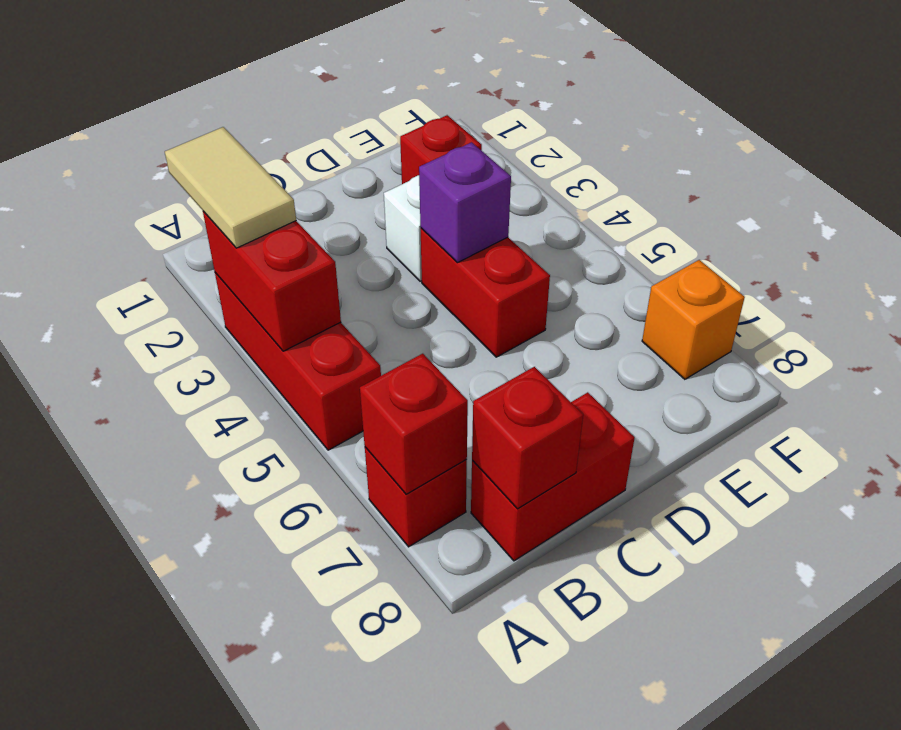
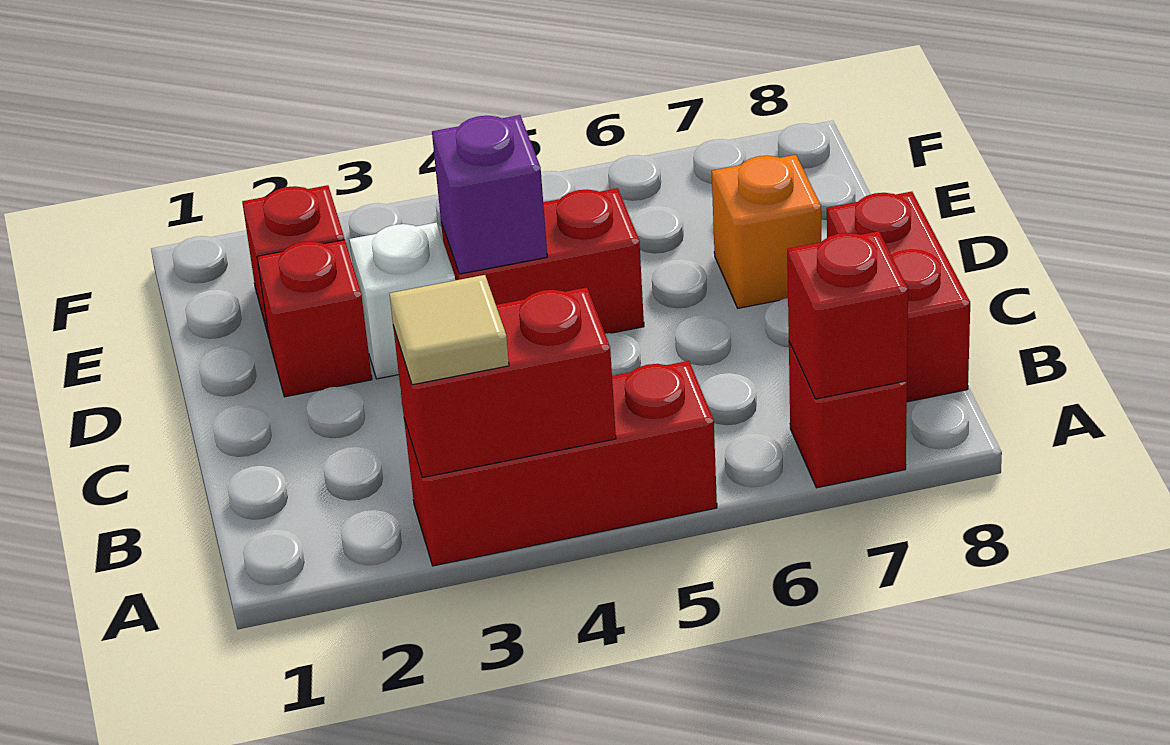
tan tile A2:A3 level 3 -> tan tile A3 level 3
red brick B8 level 2 -> red brick D2 level 1
orange brick F7 level 1 -> orange brick D7 level 1

